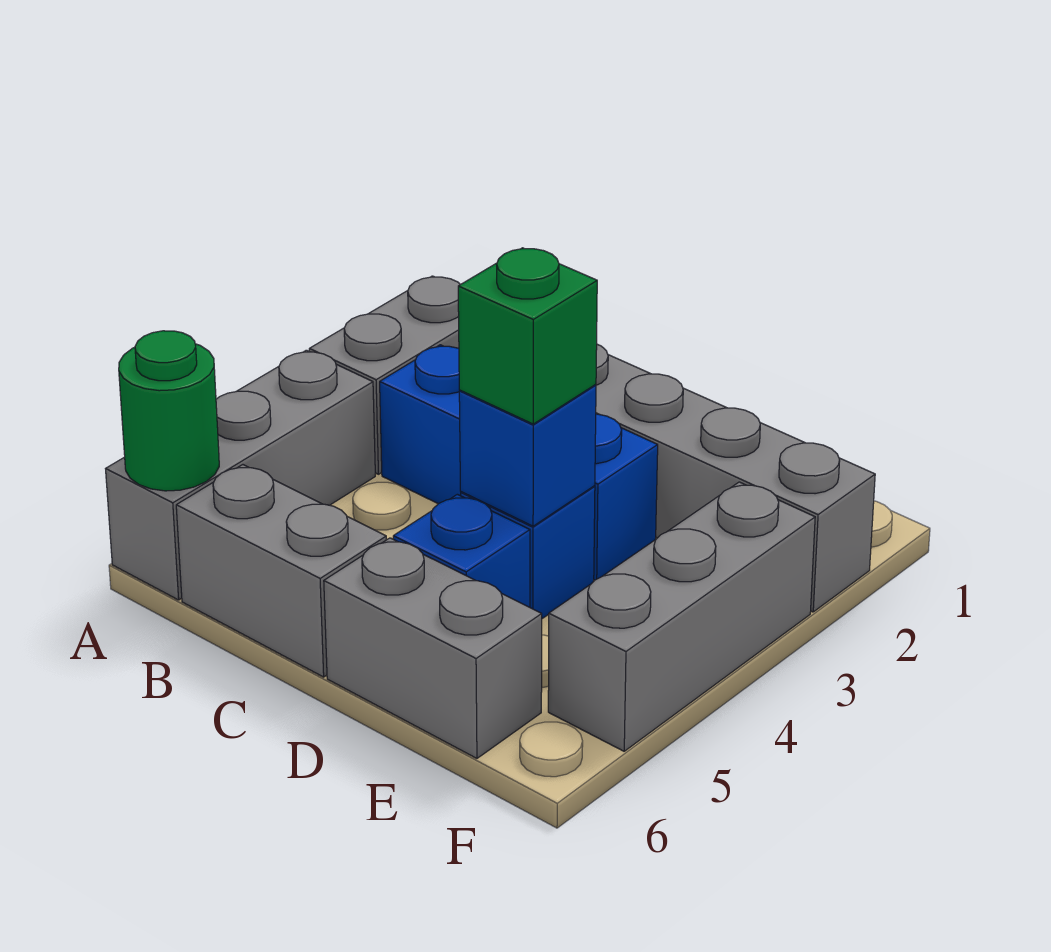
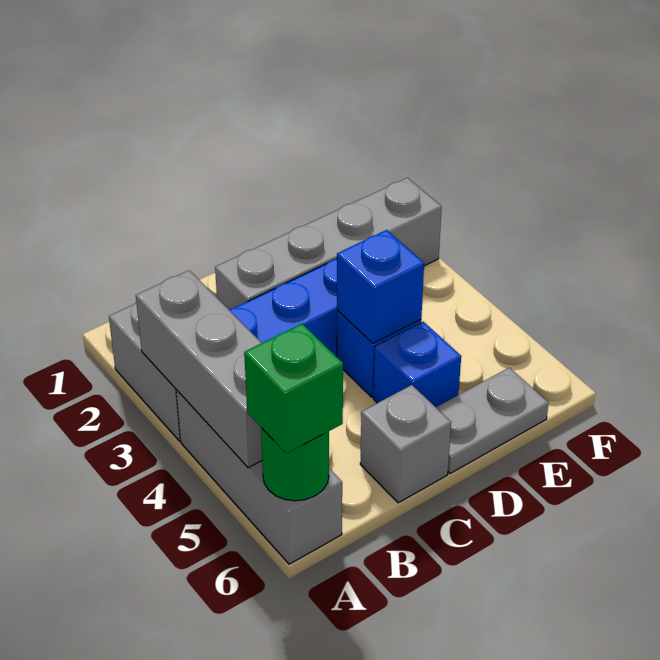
grey brick B6:C6 level 1 -> grey brick C6 level 1
green brick D4 level 3 -> green brick A6 level 3
grey brick D6:E6 level 1 -> grey plate D6:E6 level 1
grey brick F3:F5 level 1 -> grey brick A3:A5 level 2

